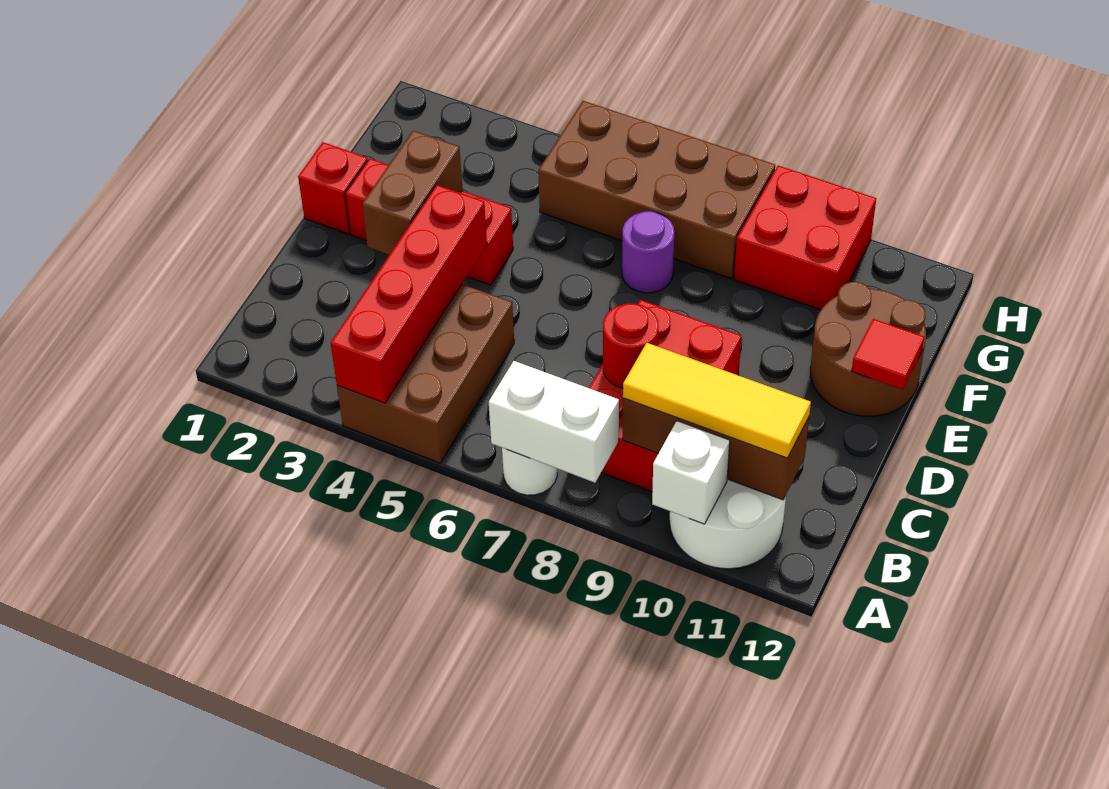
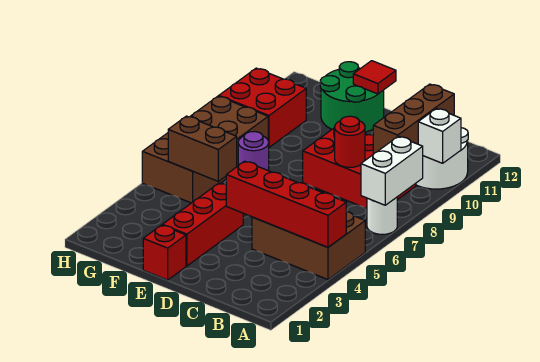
yellow tile B9:B11 level 3 -> none
brown brick D3:E3 level 2 -> brown brick F5:G5 level 2
brown round brick E11:F12 level 1 -> green round brick E11:F12 level 1

